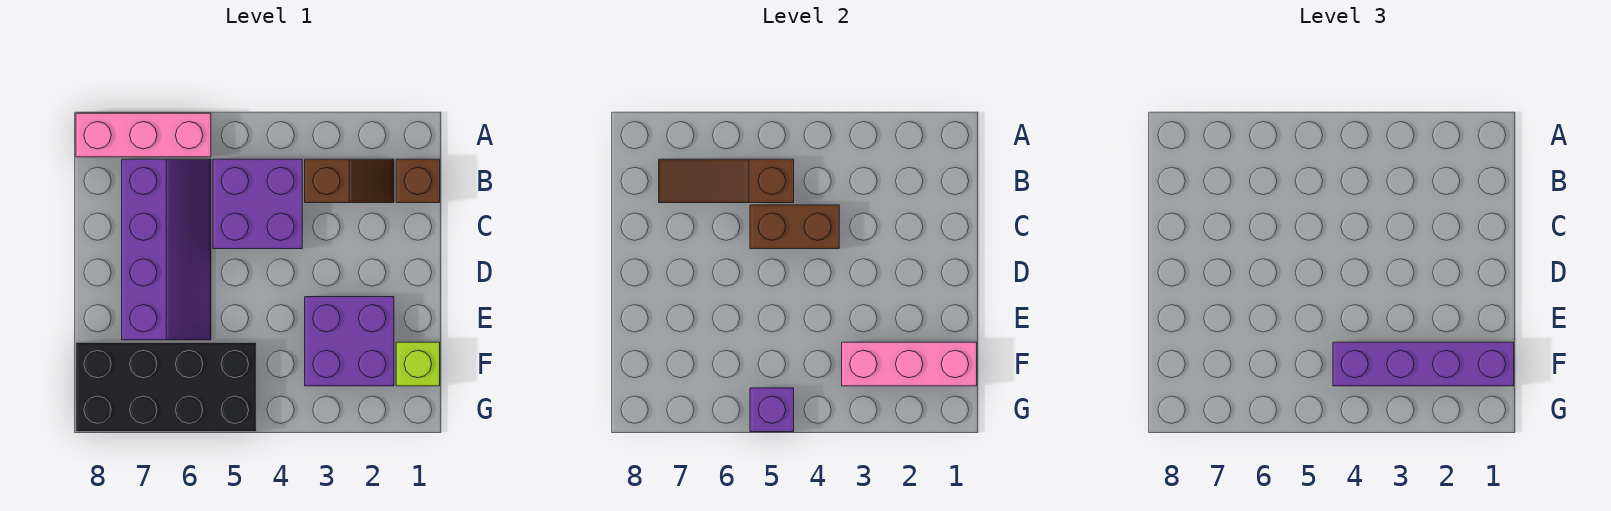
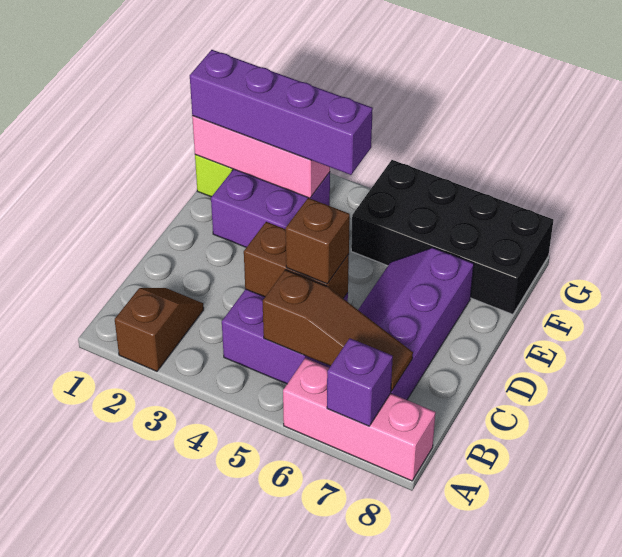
brown brick B1 level 1 -> brown brick C5 level 3
brown slope B2:B3 level 1 top 3 -> brown slope A2:B2 level 1 top A
purple brick G5 level 2 -> purple brick A7 level 2

